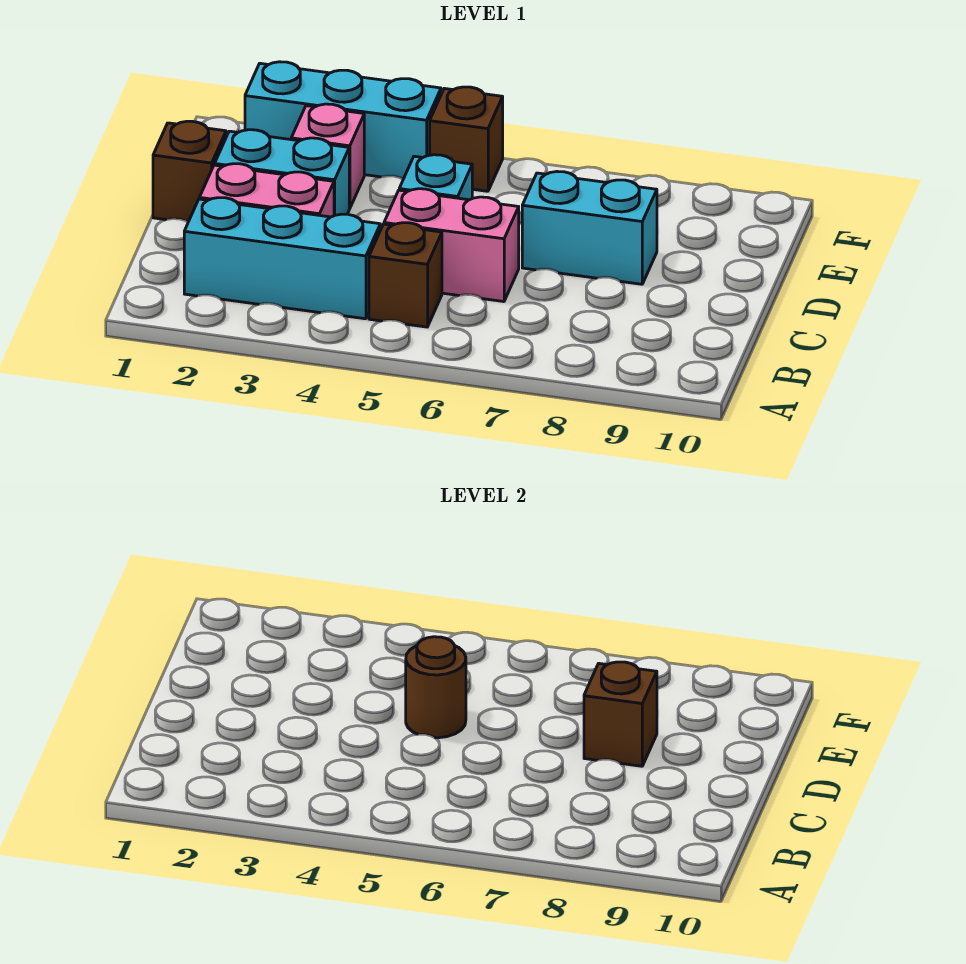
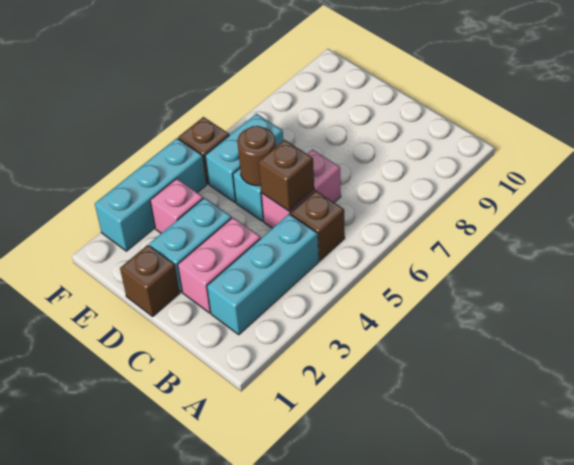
cyan brick D7:D8 level 1 -> cyan brick E5:E6 level 1
brown brick D8 level 2 -> brown brick C5 level 2

